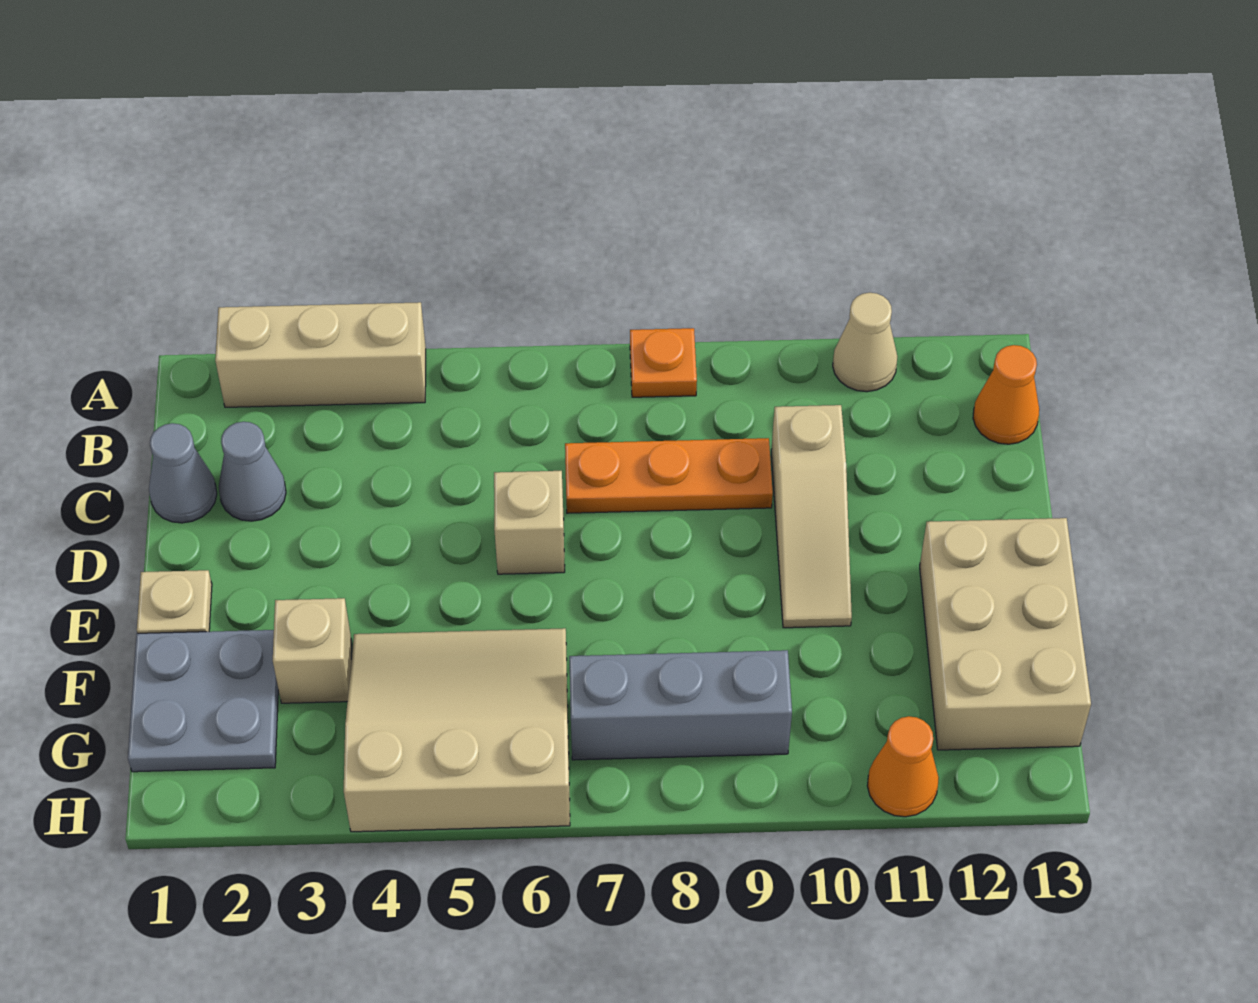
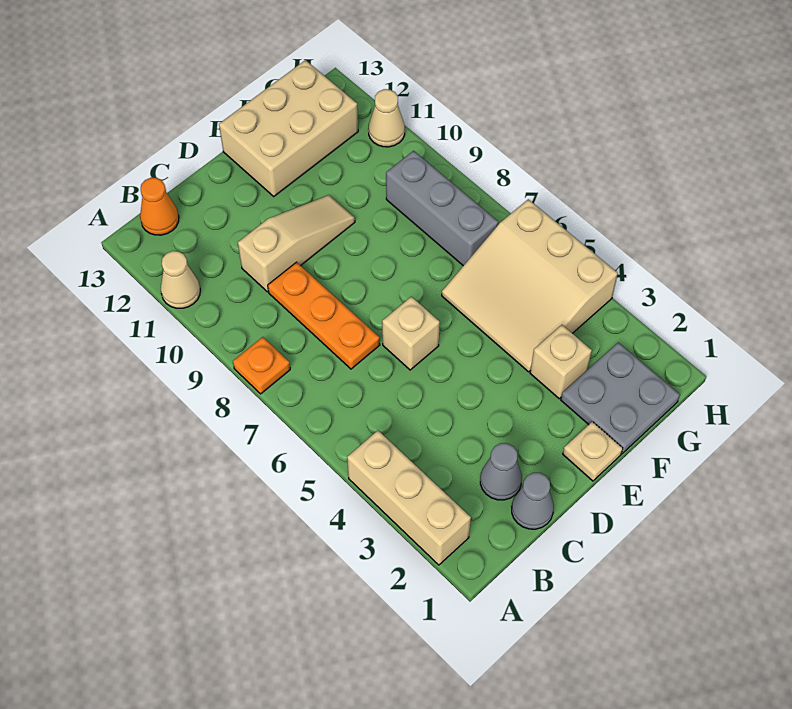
orange cone H11 level 1 -> tan cone H11 level 1

